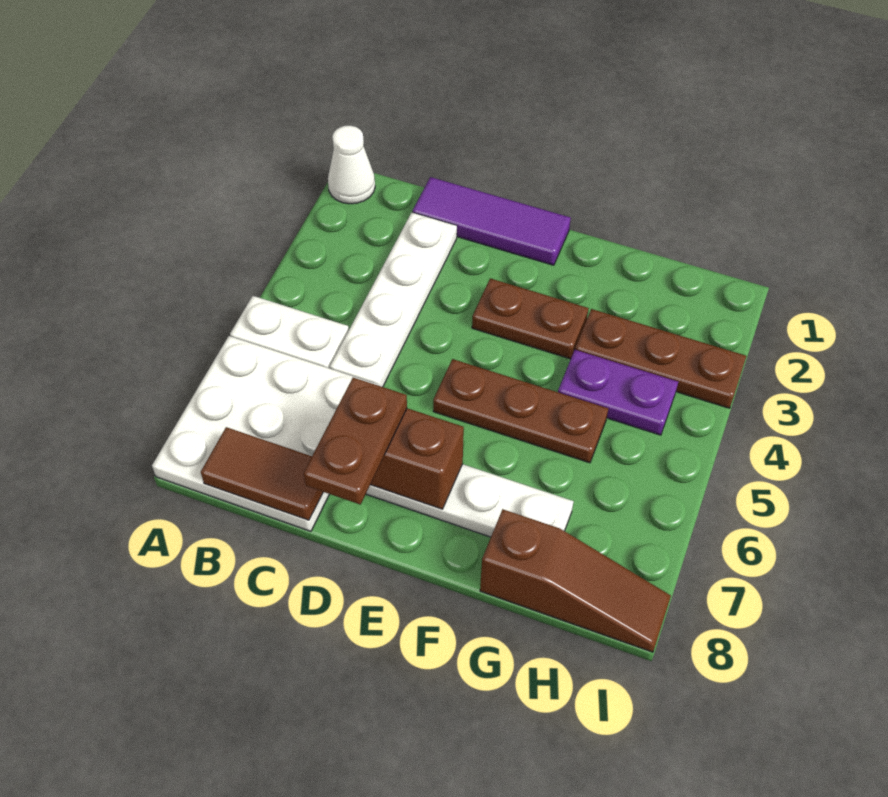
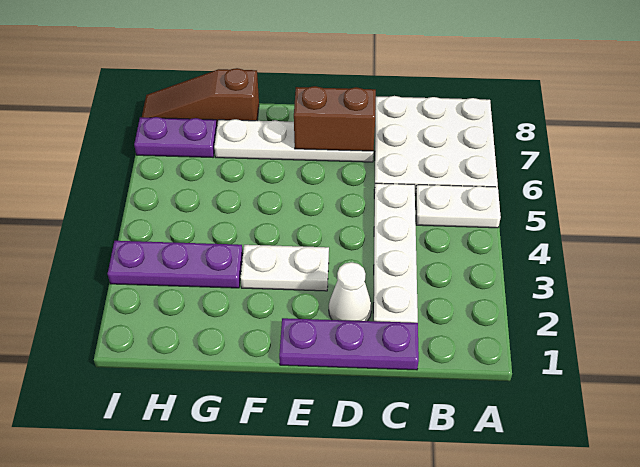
white cone A1 level 1 -> white cone D2 level 1
brown tile B8:C8 level 2 -> none
purple tile C1:E1 level 1 -> purple plate C1:E1 level 1
brown plate D7:D8 level 3 -> none
brown plate E3:F3 level 1 -> white plate E3:F3 level 1
brown plate E5:G5 level 1 -> none
brown plate G3:I3 level 1 -> purple plate G3:I3 level 1
purple plate G4:H4 level 1 -> purple plate H7:I7 level 1

